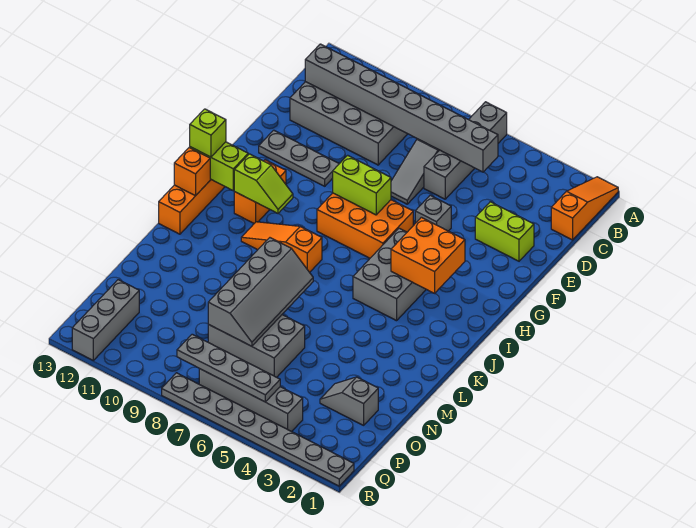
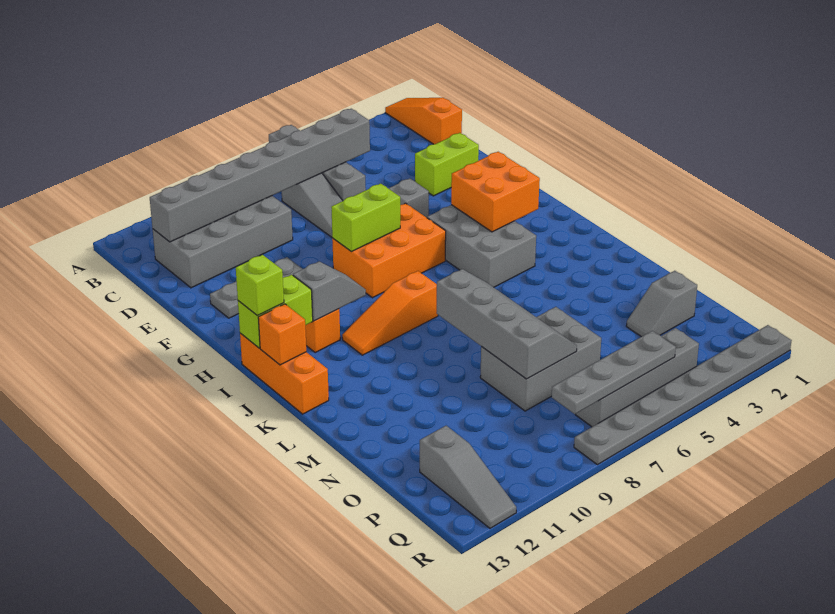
lime slope I10:I11 level 2 top 11 -> grey slope I10:I11 level 2 top 11
grey brick P12:R12 level 1 -> grey slope P12:R12 level 1 top P

